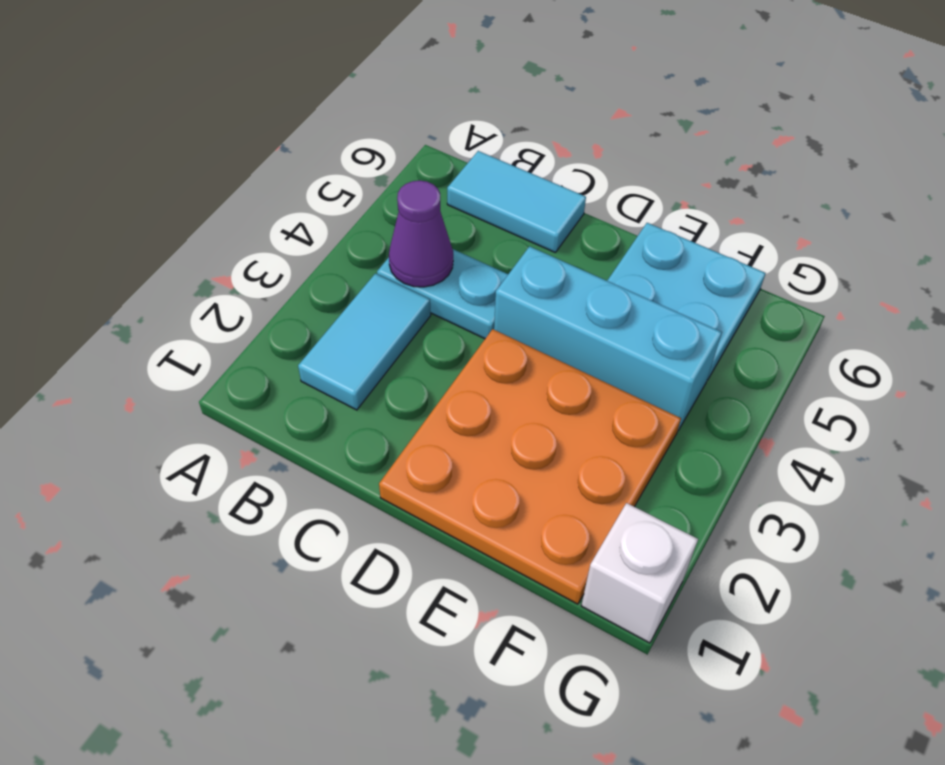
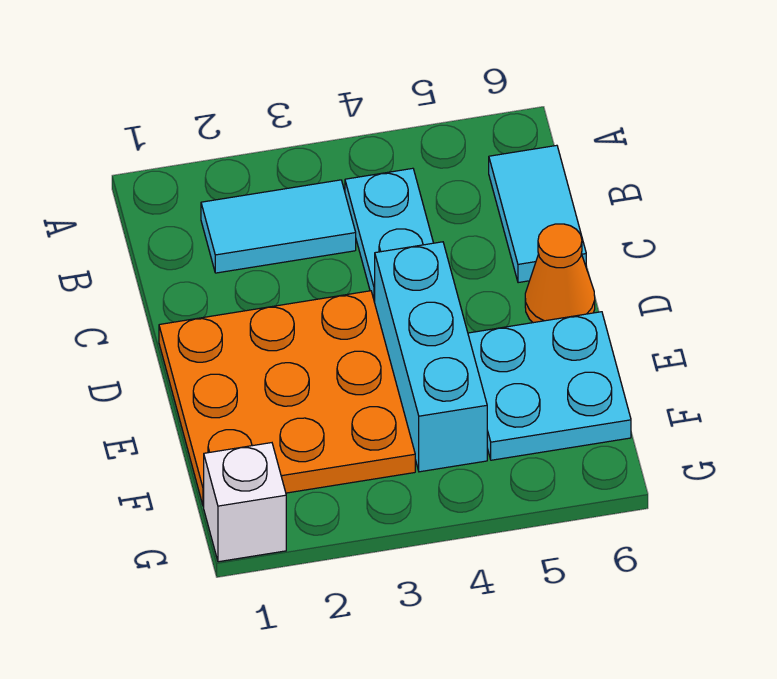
purple cone B4 level 2 -> none
none -> orange cone D6 level 1

